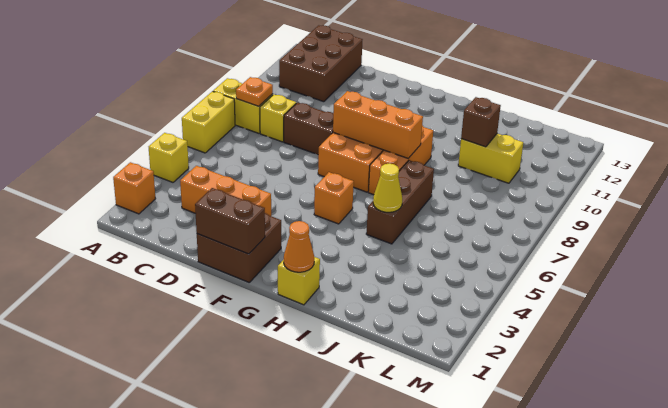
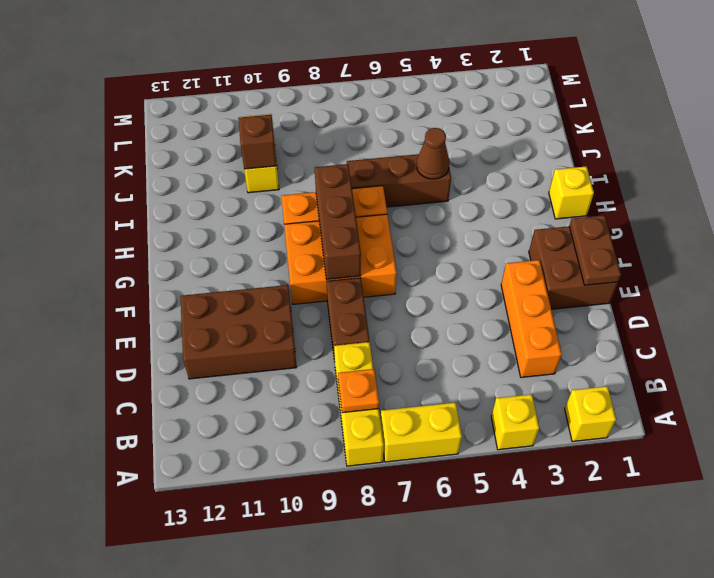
orange brick A2 level 1 -> yellow brick A2 level 1
brown brick B11:C13 level 1 -> brown brick D10:E12 level 1
brown brick E1:F1 level 2 -> brown plate E1:F1 level 2
orange brick F8:H8 level 2 -> brown brick F8:H8 level 2
orange brick G5 level 1 -> none
orange cone H1 level 2 -> none
yellow cone I5 level 2 -> brown cone I5 level 2

